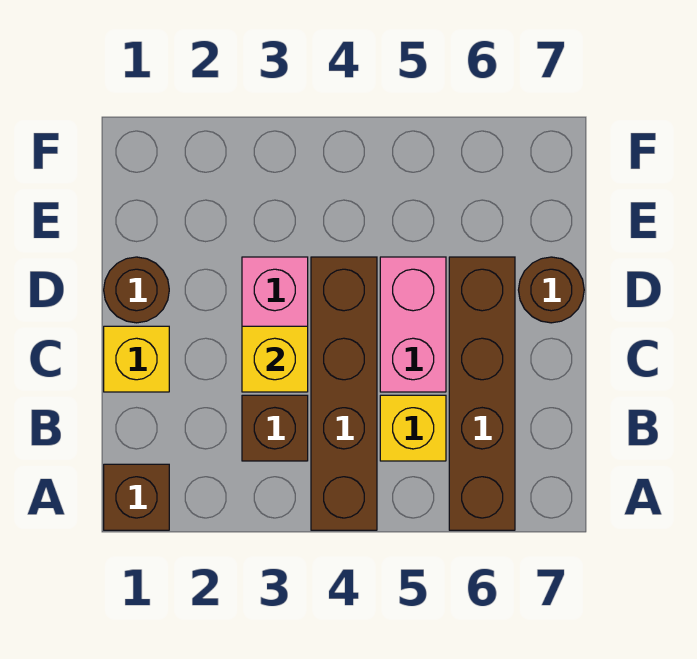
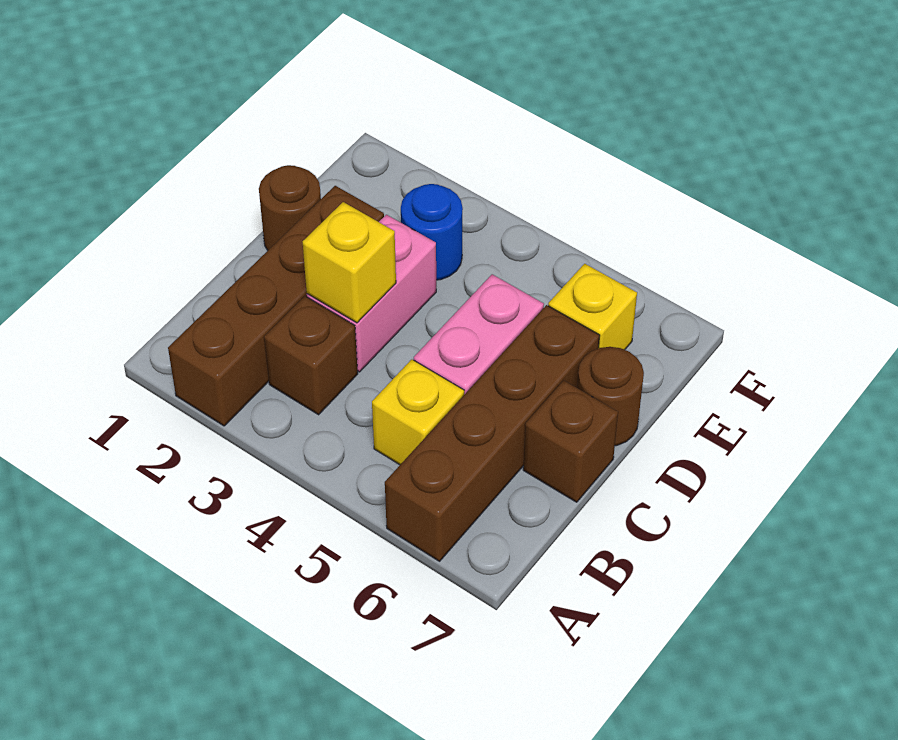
brown brick A1 level 1 -> brown brick C7 level 1
brown brick A4:D4 level 1 -> brown brick A2:D2 level 1
yellow brick C1 level 1 -> yellow brick E6 level 1
none -> blue round brick E3 level 1

